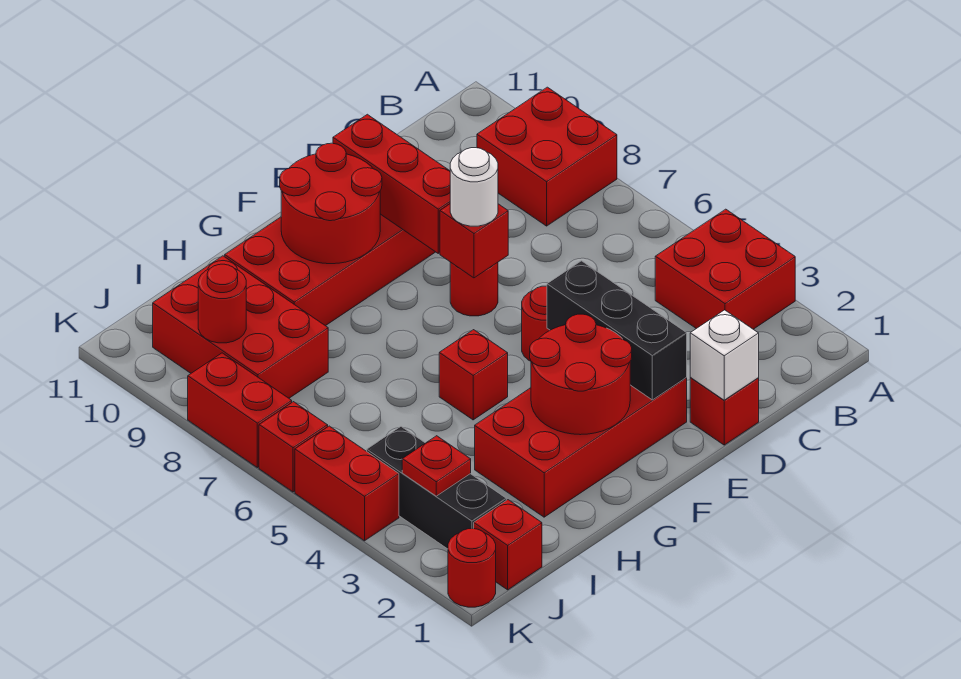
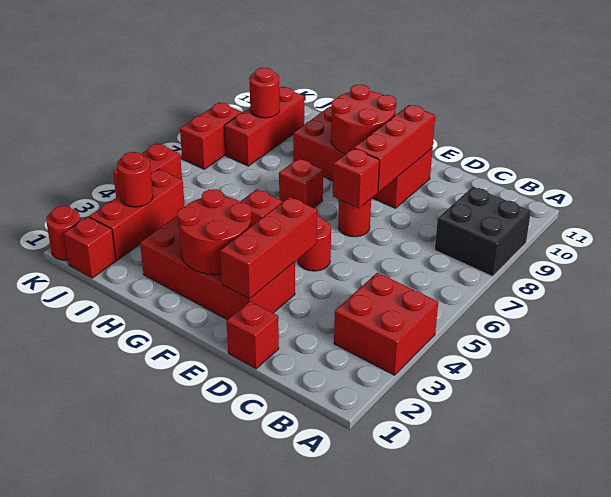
red brick A8:B9 level 1 -> black brick A8:B9 level 1
white brick D1 level 2 -> none
black brick E2:E4 level 2 -> red brick E2:E4 level 2
white round brick E7 level 3 -> none
red brick I8:J10 level 1 -> red brick J8:J10 level 1
black brick J2:J4 level 1 -> red brick J2:J4 level 1
red plate J3 level 2 -> red round brick J3 level 2
red brick K6 level 1 -> red brick G7 level 1

